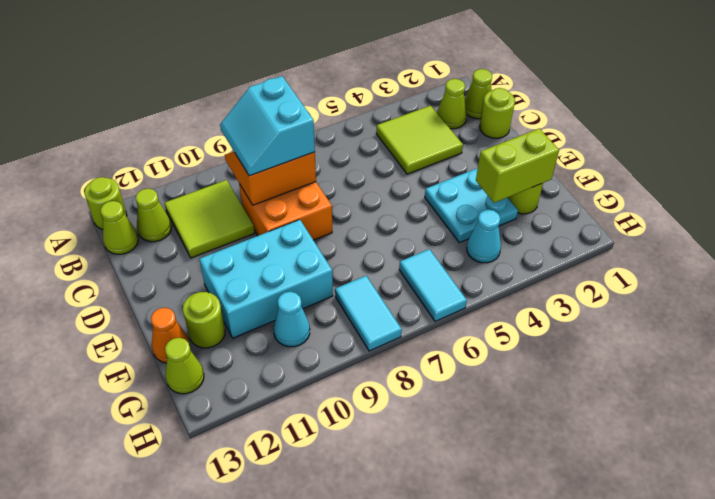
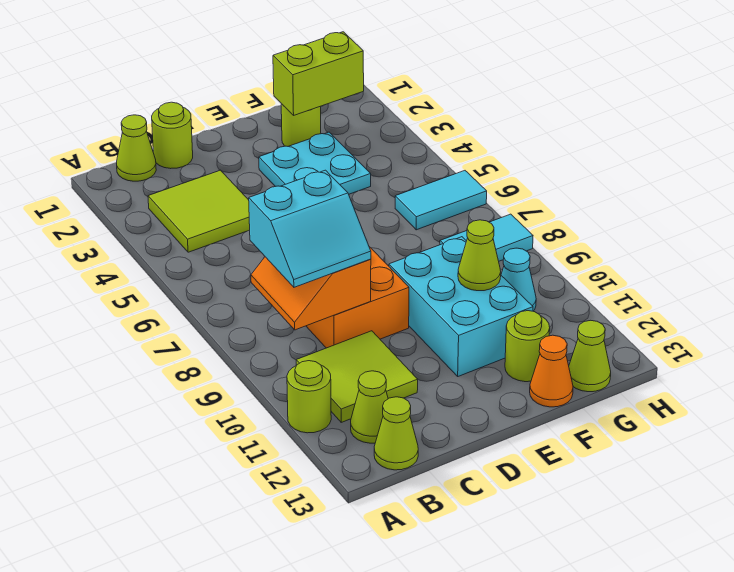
lime round brick A13 level 1 -> lime round brick A11 level 1
lime cone B2 level 1 -> lime cone F10 level 2
lime brick F2:F3 level 2 -> lime brick F2:G2 level 2
cyan cone G4 level 1 -> none

